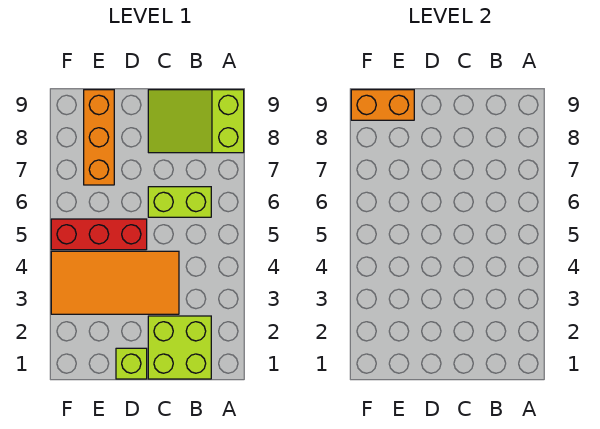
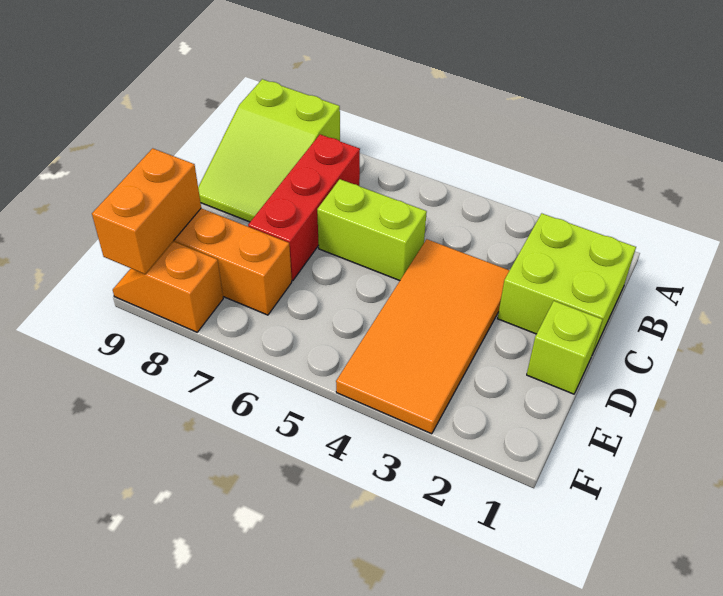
lime brick B6:C6 level 1 -> lime brick C5:C6 level 1
red brick D5:F5 level 1 -> red brick B7:D7 level 1
none -> orange slope F8:F9 level 1 top 8

